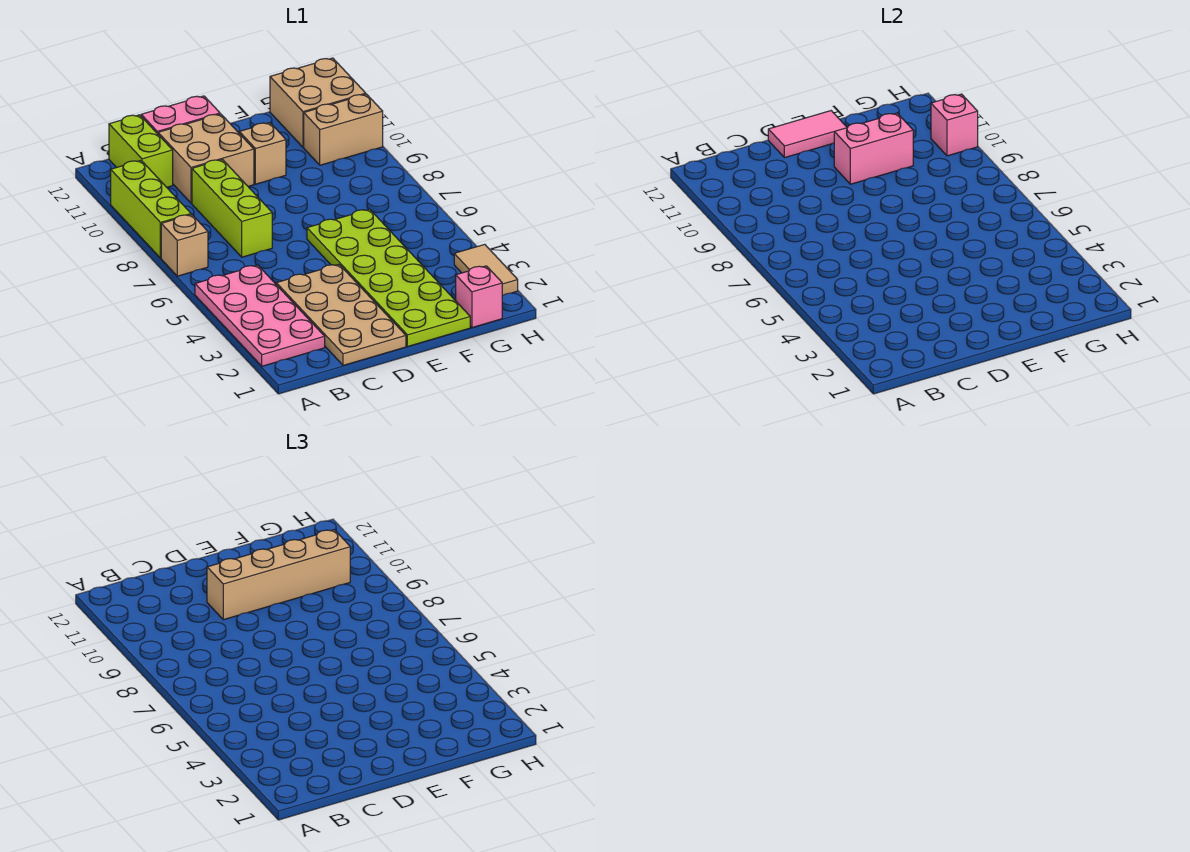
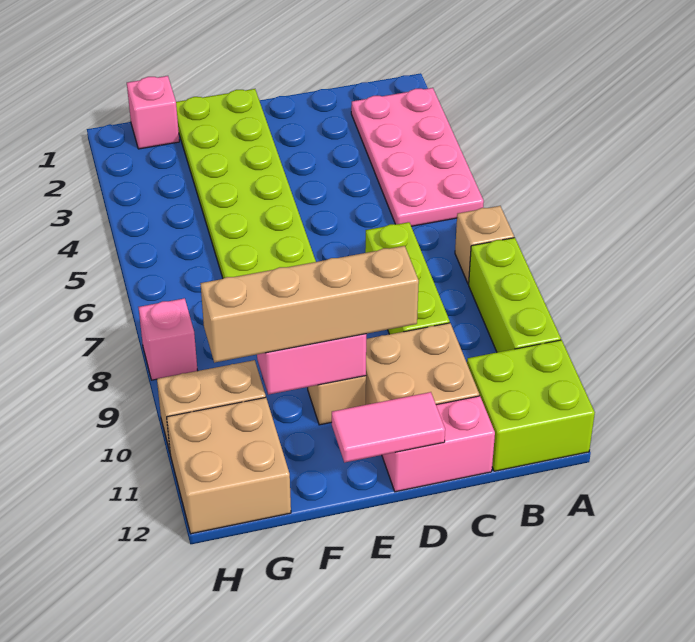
lime brick B11:B12 level 1 -> lime brick A11:B12 level 1
tan plate C1:D4 level 1 -> none
tan tile H2:H3 level 1 -> none
pink brick H10 level 2 -> pink brick H8 level 1

